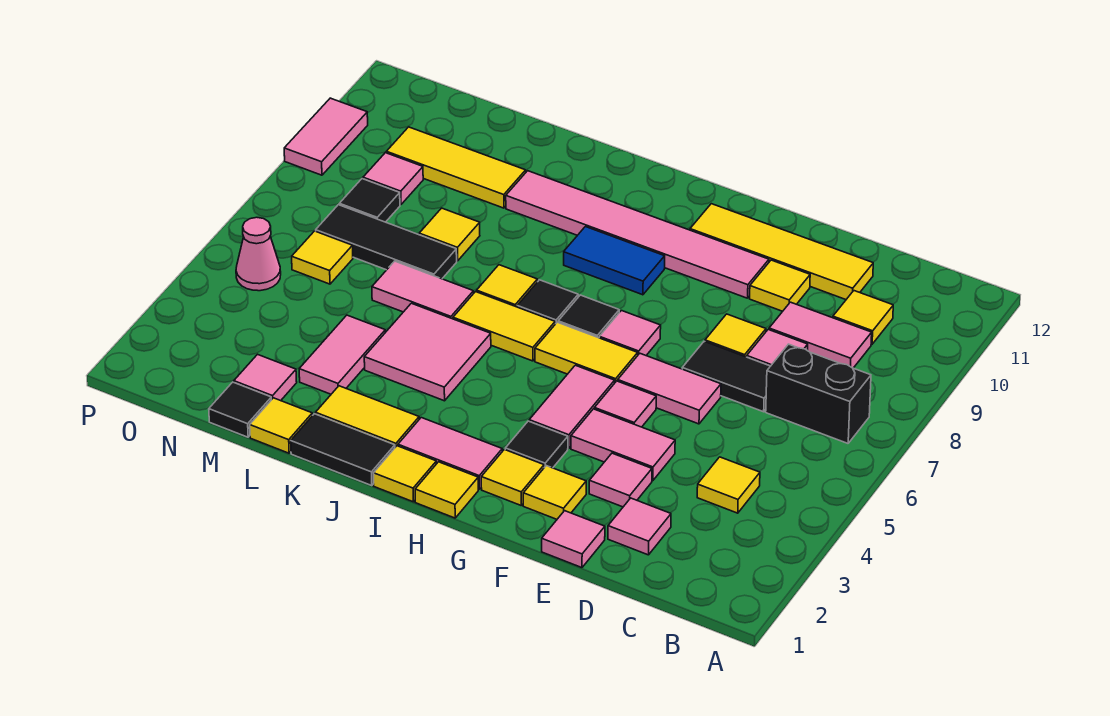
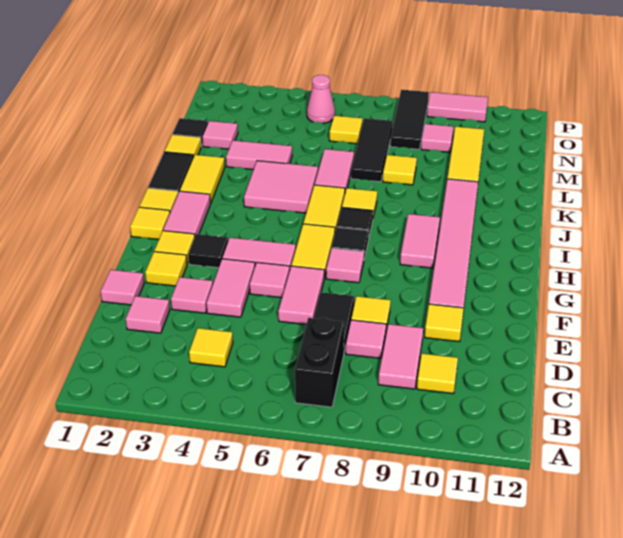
yellow tile D11:G11 level 1 -> none
blue tile H9:I9 level 1 -> pink tile H9:I9 level 1
black tile N8 level 1 -> black tile N8:P8 level 1

